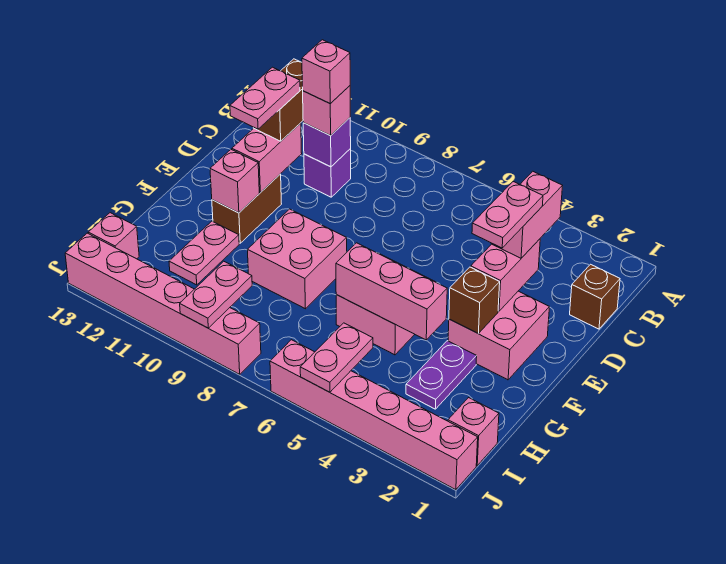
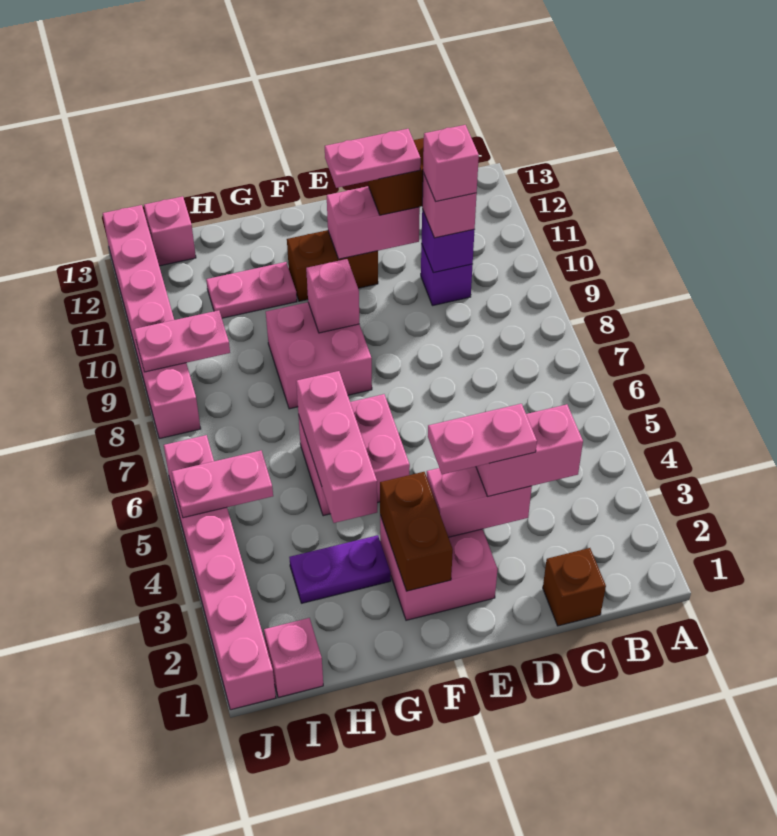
brown brick F3 level 2 -> brown brick F2:F3 level 2
pink brick F11 level 2 -> pink brick F9 level 2

